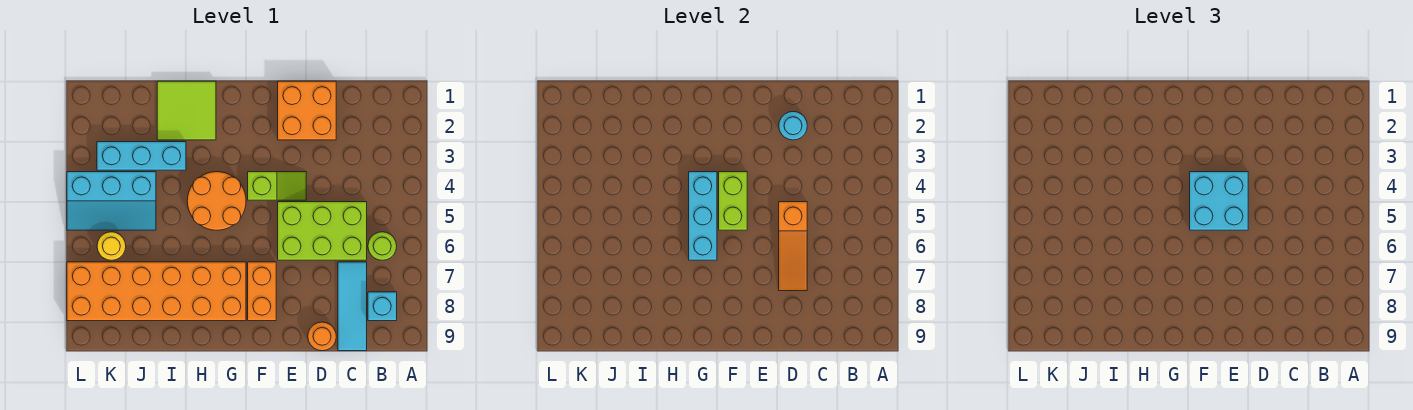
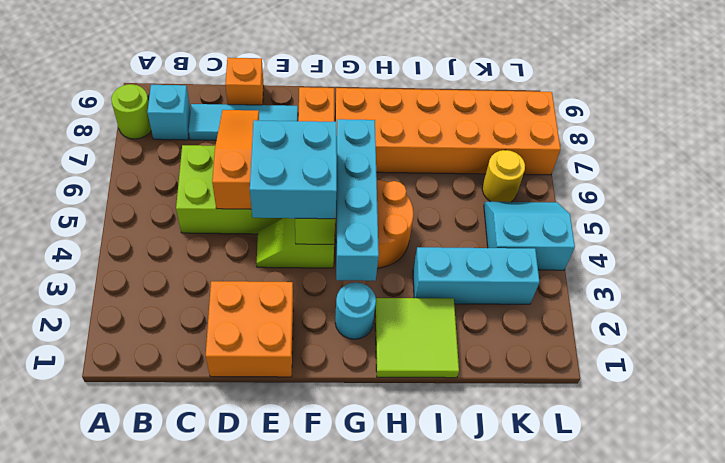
lime round brick B6 level 1 -> lime round brick A8 level 1
cyan tile C7:C9 level 1 -> cyan tile C8:E8 level 1
cyan round brick D2 level 2 -> cyan round brick G2 level 1
orange round brick D9 level 1 -> orange brick D9 level 1
cyan brick G4:G6 level 2 -> cyan brick G3:G6 level 2
cyan slope J4:L5 level 1 top 4 -> cyan slope K4:L5 level 1 top 4

